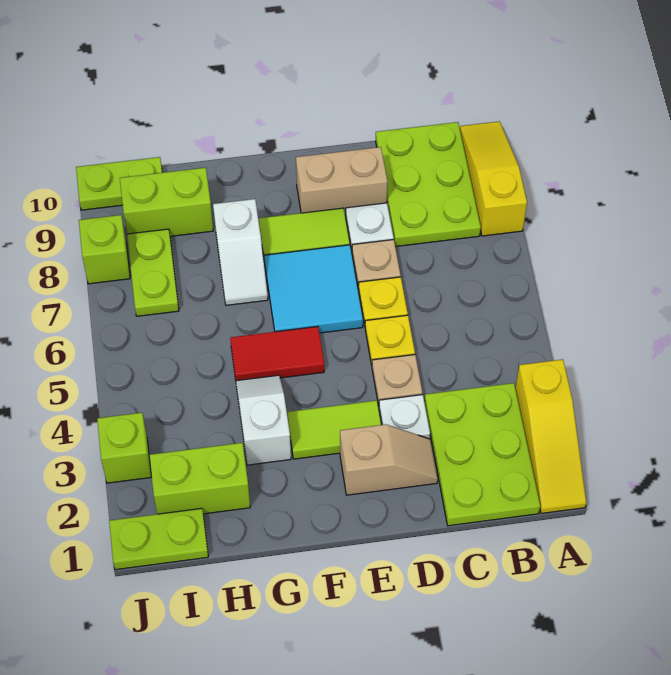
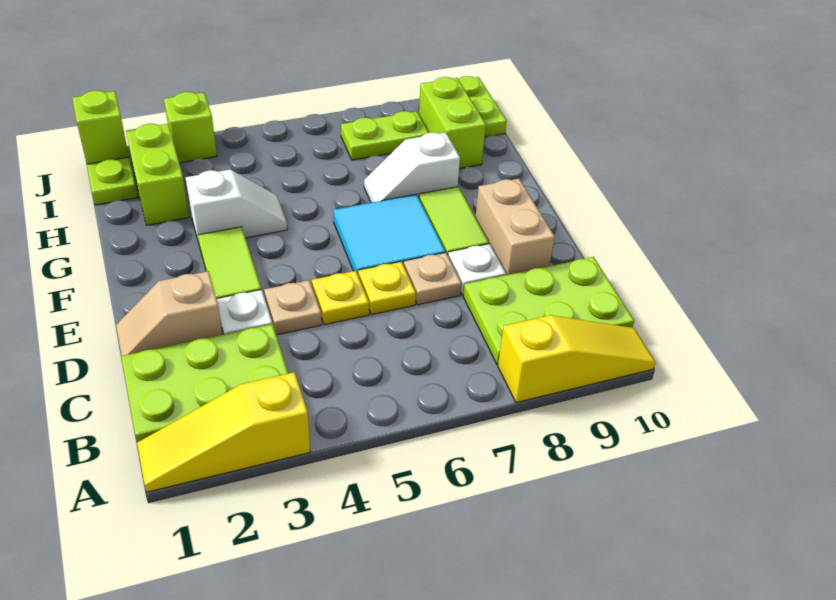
tan slope D2:E2 level 1 top E -> tan slope D1:D2 level 1 top 2
red tile F5:G5 level 1 -> none
lime brick J8 level 1 -> lime brick J1 level 2

